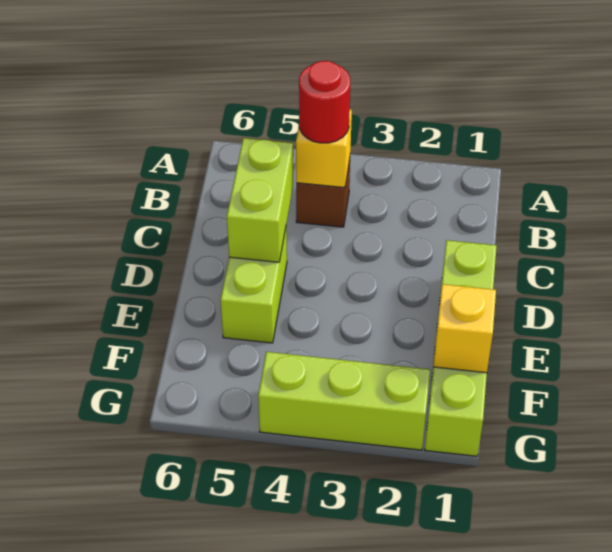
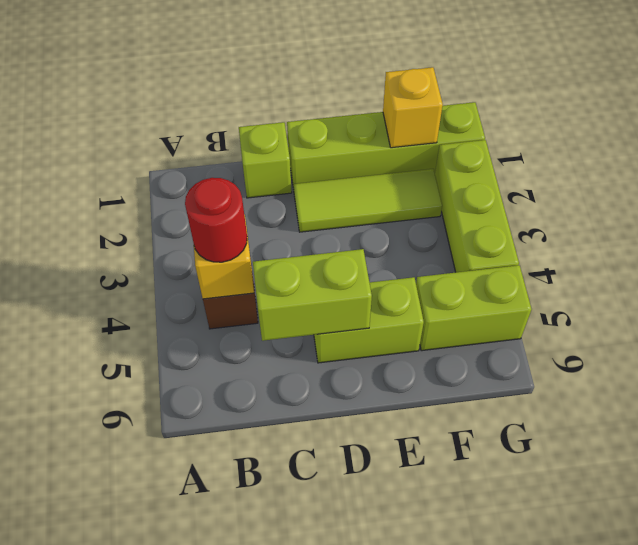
none -> lime brick C1 level 1
none -> lime tile D2:F2 level 1
none -> lime brick F5:G5 level 1

